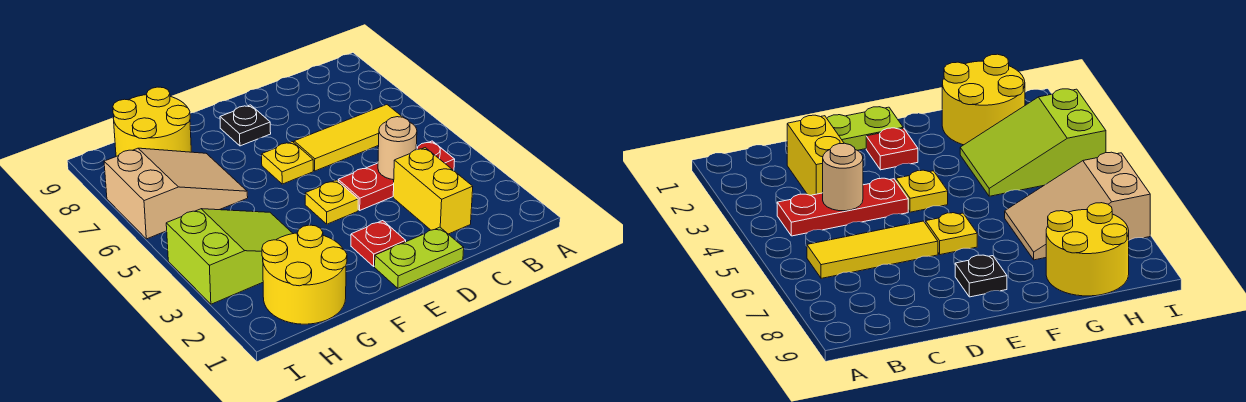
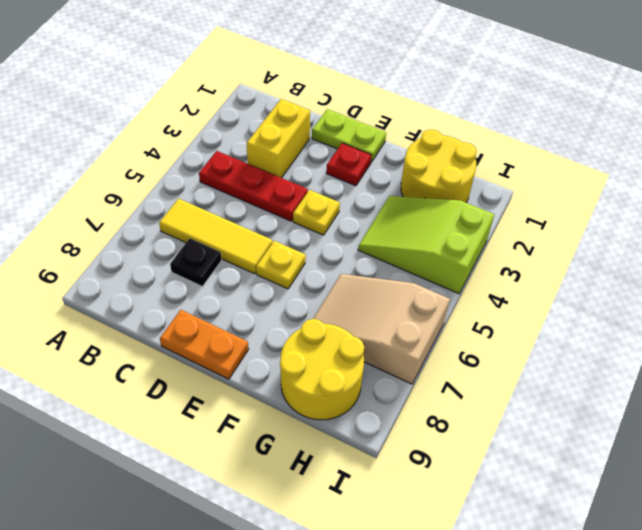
tan round brick C4 level 2 -> none
none -> orange plate D9:E9 level 1
black plate E8 level 1 -> black plate C7 level 1

